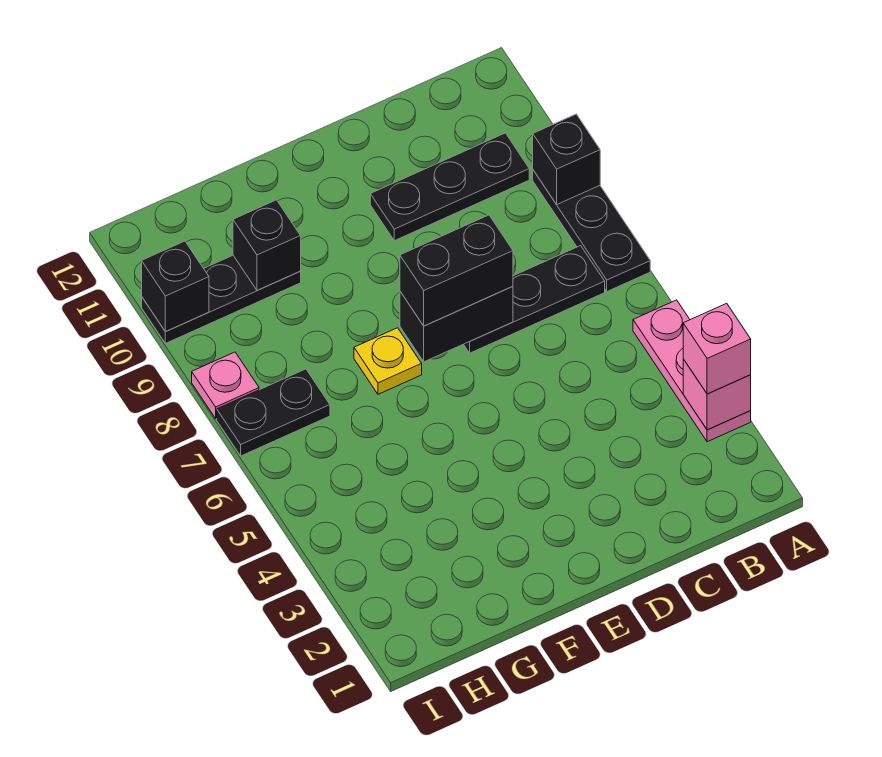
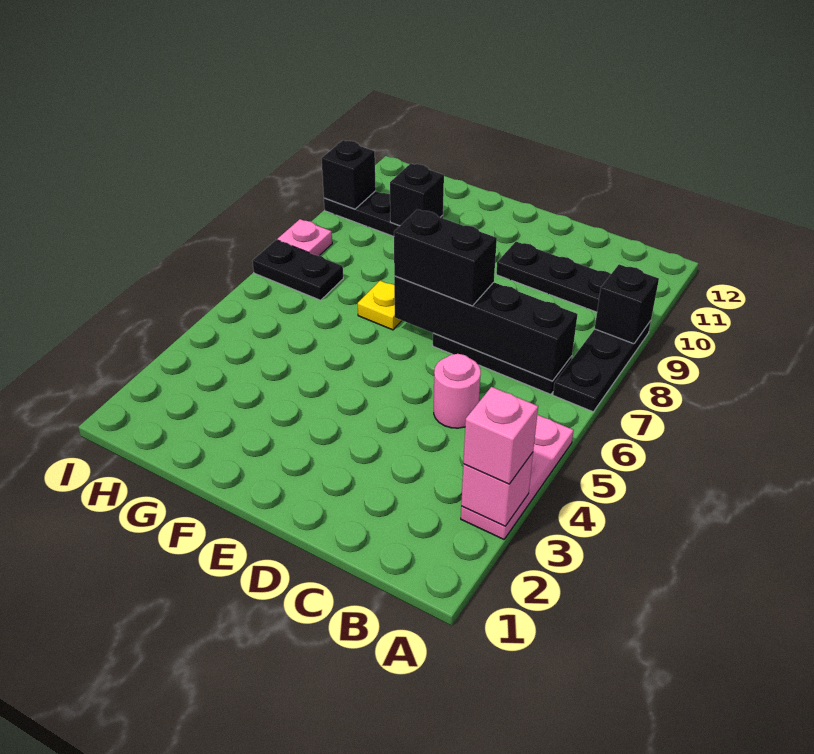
none -> pink round brick C5 level 1
black brick D7:E7 level 2 -> black brick B7:E7 level 2

